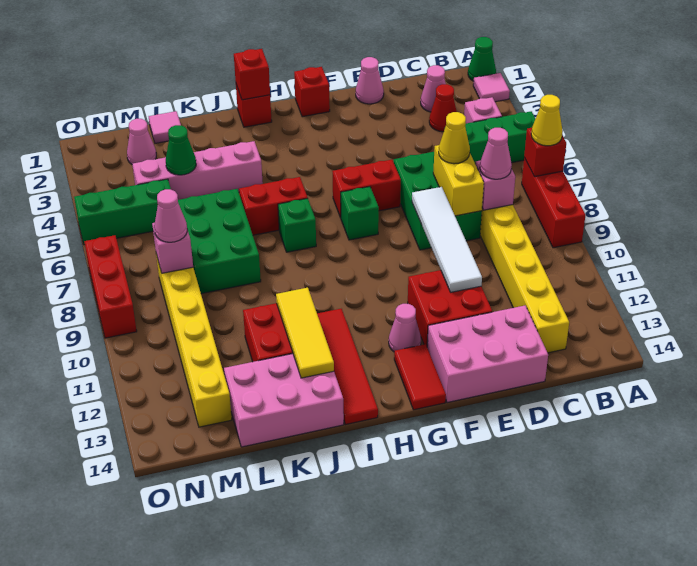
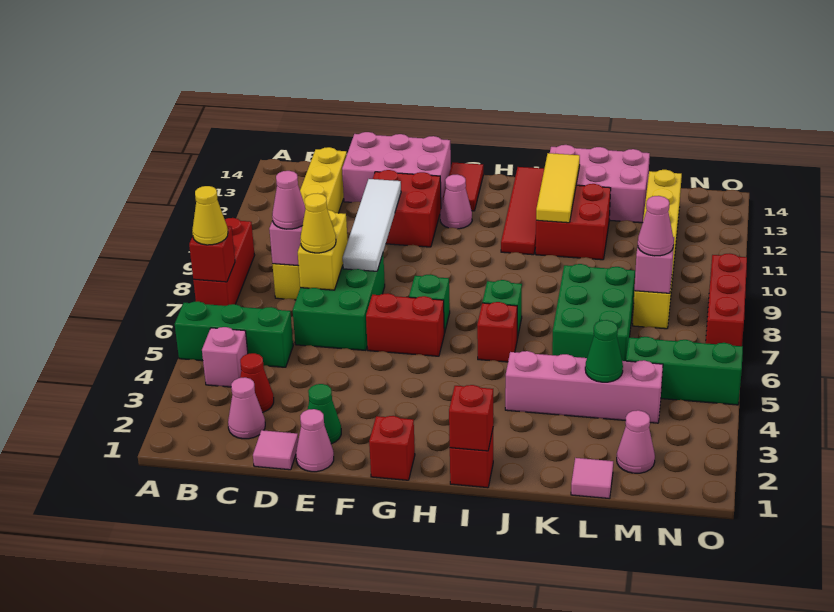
green cone A1 level 1 -> green cone E2 level 1
pink tile A2 level 1 -> pink tile D1 level 1
red brick I6:J6 level 1 -> red brick I6 level 1

